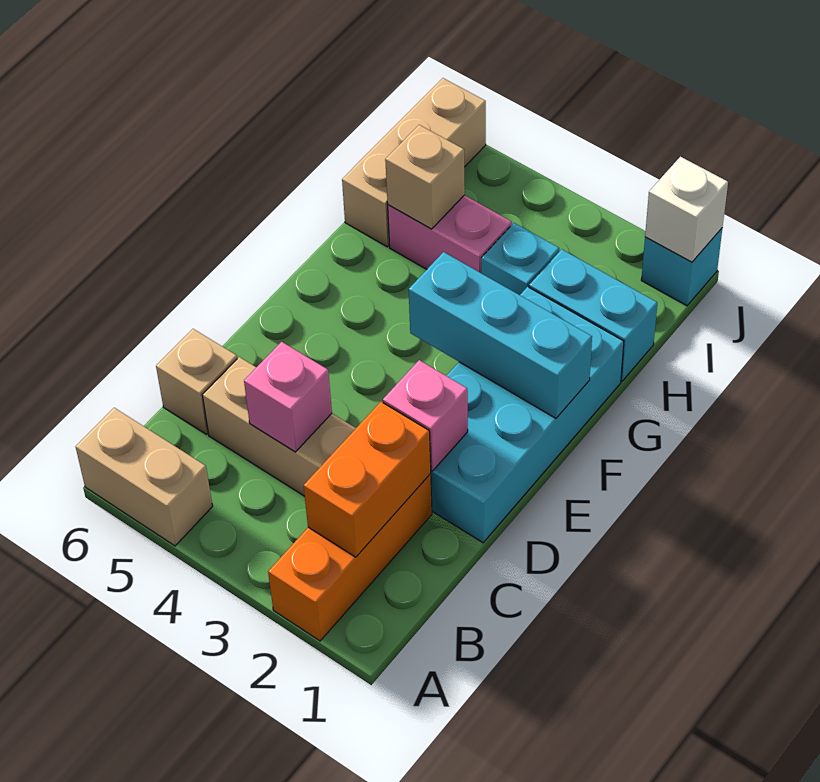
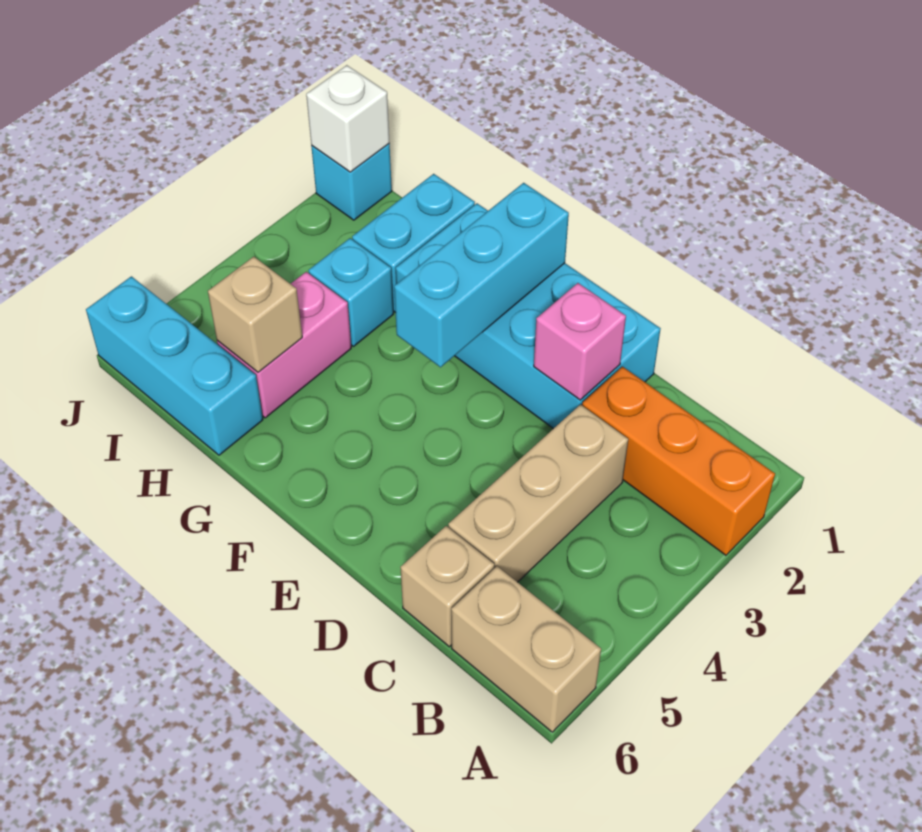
tan brick A5:A6 level 1 -> tan brick A6:B6 level 1
orange brick B2:C2 level 2 -> none
pink brick C4 level 2 -> none
tan brick H6:J6 level 1 -> cyan brick H6:J6 level 1

